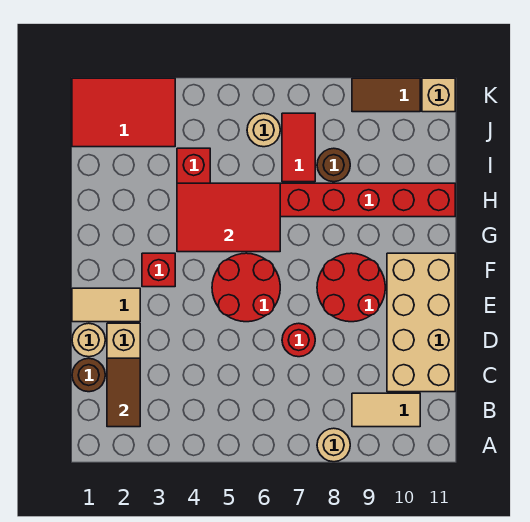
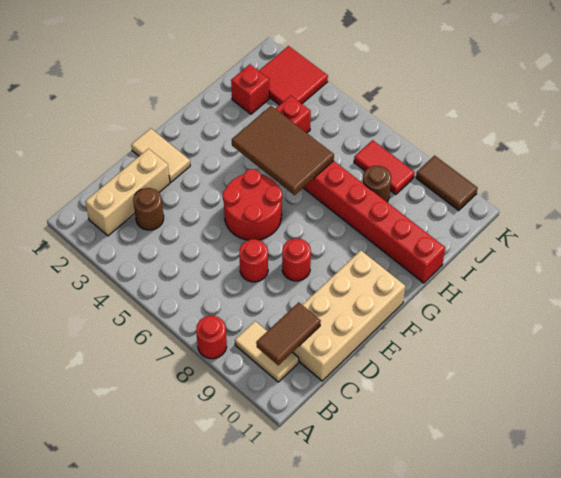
tan round brick A8 level 1 -> red round brick A8 level 1
brown tile B2:C2 level 2 -> brown tile B10:C10 level 2
brown round brick C1 level 1 -> brown round brick C3 level 1
tan round brick D1 level 1 -> none
red round brick E8:F9 level 1 -> red round brick E8 level 1
red brick F3 level 1 -> red brick I2 level 1
red tile G4:H6 level 2 -> brown tile G4:H6 level 2
red tile I7:J7 level 1 -> red tile J7:J8 level 1
red tile J1:K3 level 1 -> red tile J2:K3 level 1
tan round brick J6 level 1 -> none
tan brick K11 level 1 -> none

